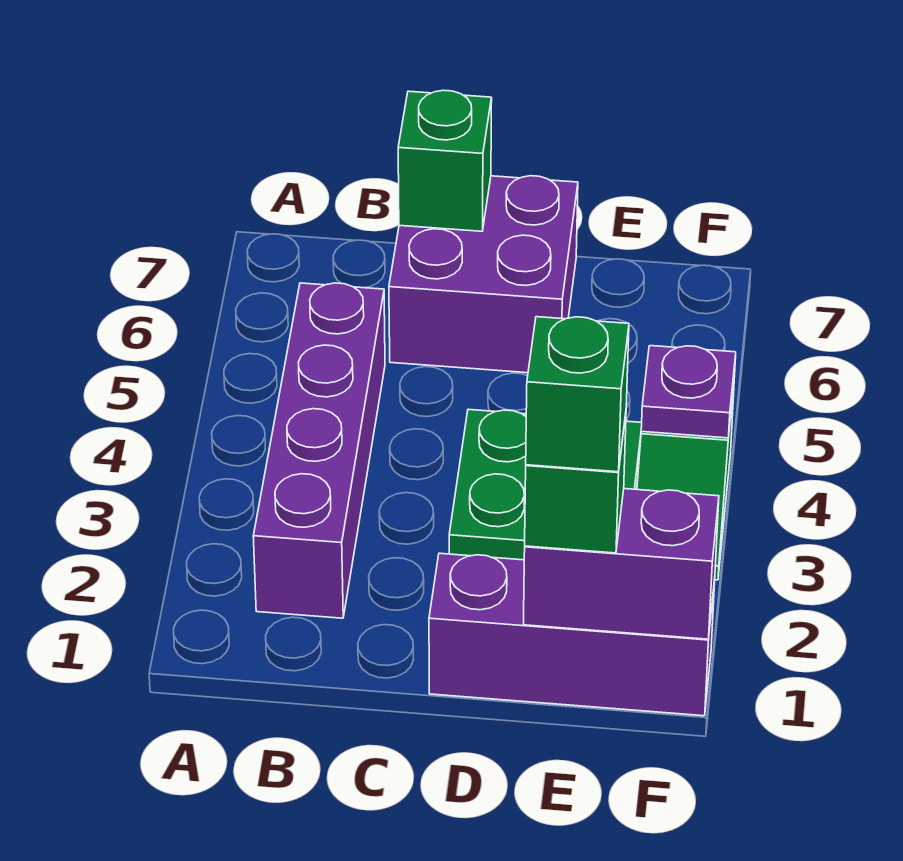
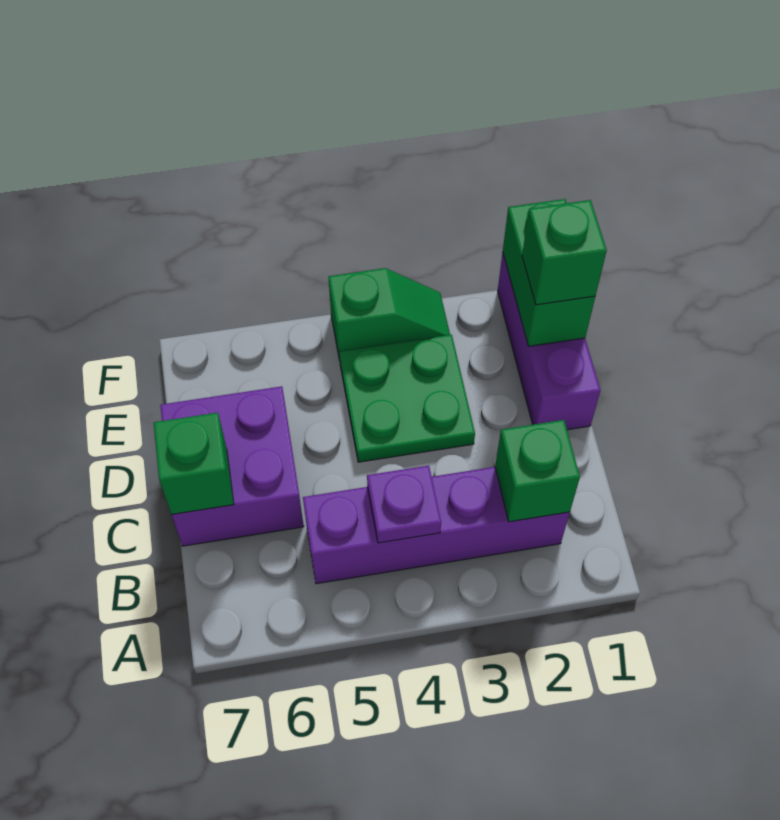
purple brick E1:F1 level 2 -> green brick E1:F1 level 2
green brick E1 level 4 -> green brick B2 level 2
purple plate F4 level 2 -> purple plate B4 level 2

